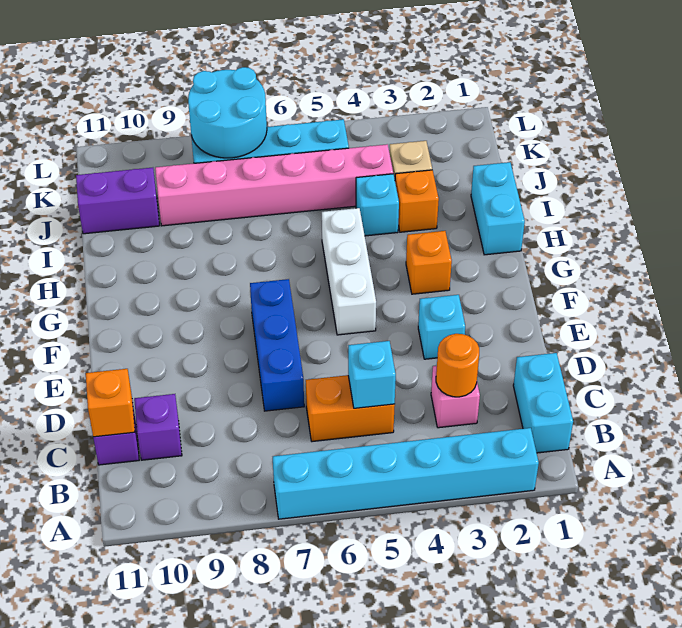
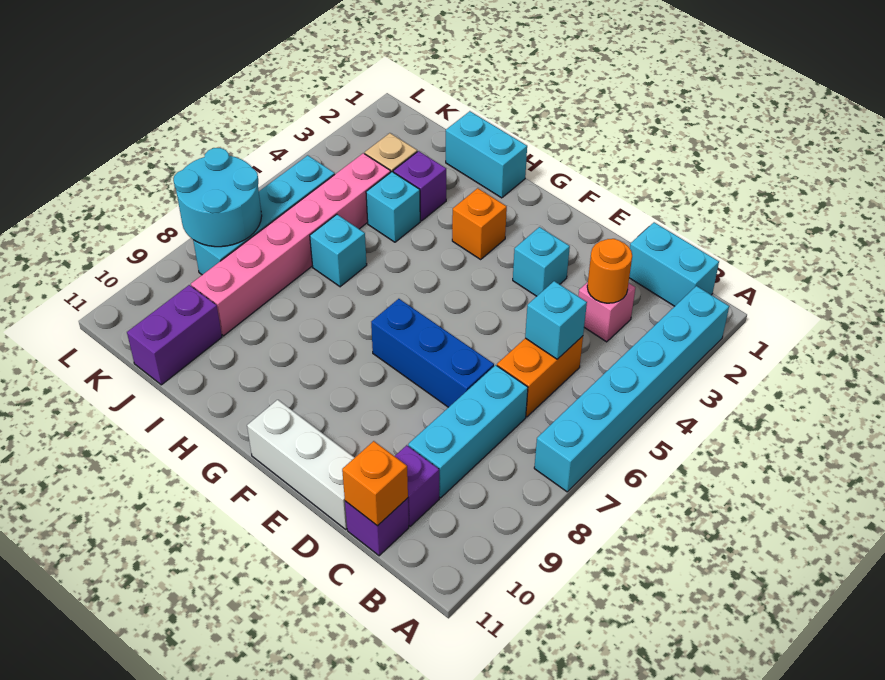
none -> cyan brick C7:C9 level 1
white brick F5:H5 level 1 -> white brick D11:F11 level 1
orange brick I3 level 1 -> purple brick I3 level 1
none -> cyan brick I6 level 1

